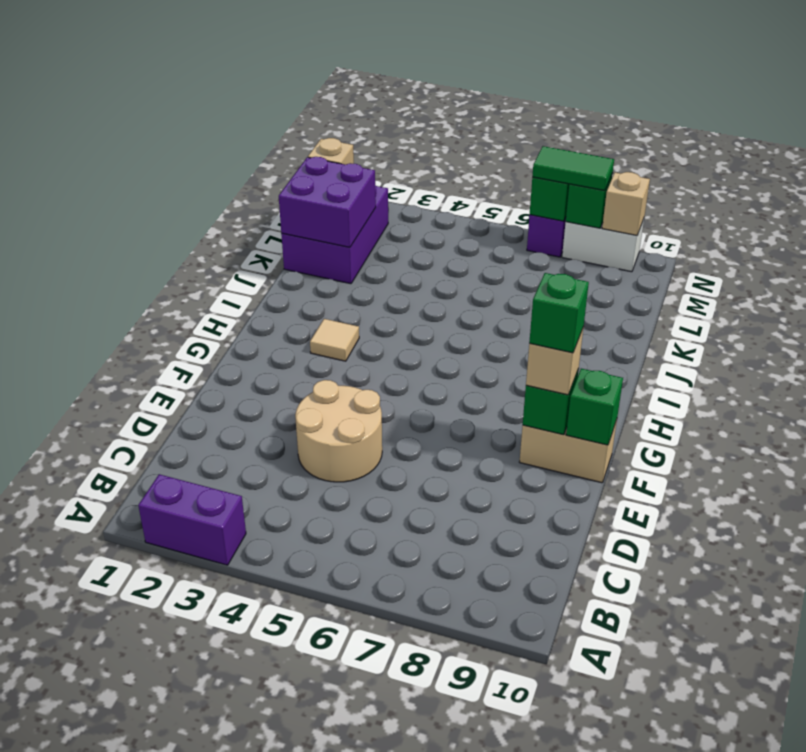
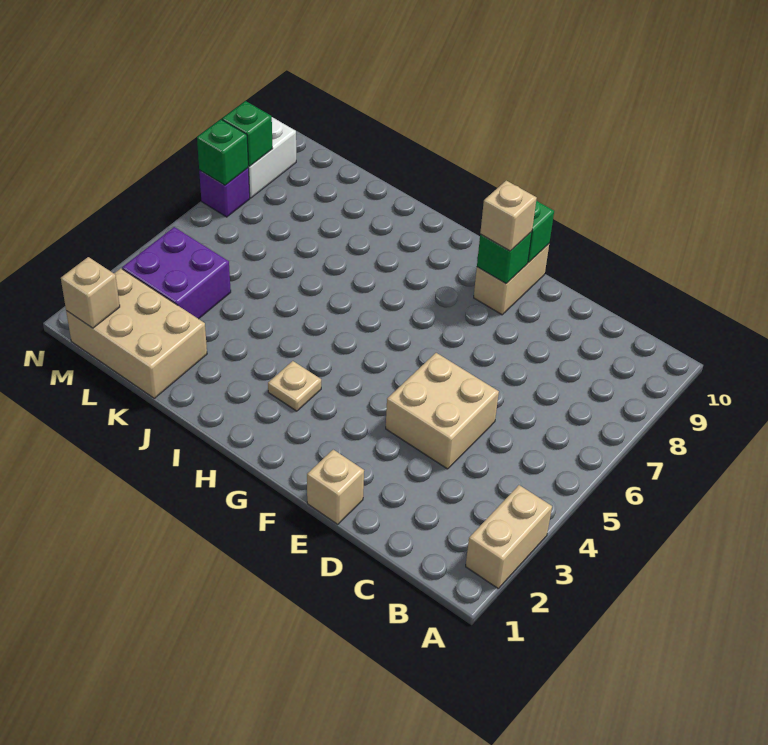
purple brick A2:A3 level 1 -> tan brick A2:A3 level 1
tan round brick D4:E5 level 1 -> tan brick D4:E5 level 1
green brick F9 level 4 -> none
tan tile H3 level 1 -> tan plate H3 level 1
purple brick K1:M2 level 1 -> tan brick K1:M2 level 1
purple brick K1:L2 level 2 -> purple brick L3:M4 level 1
green tile N7:N8 level 3 -> none
tan brick N9 level 2 -> tan brick E1 level 1

